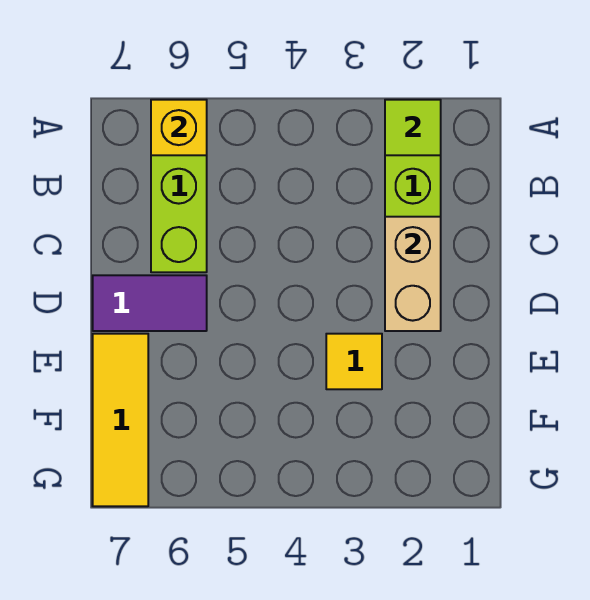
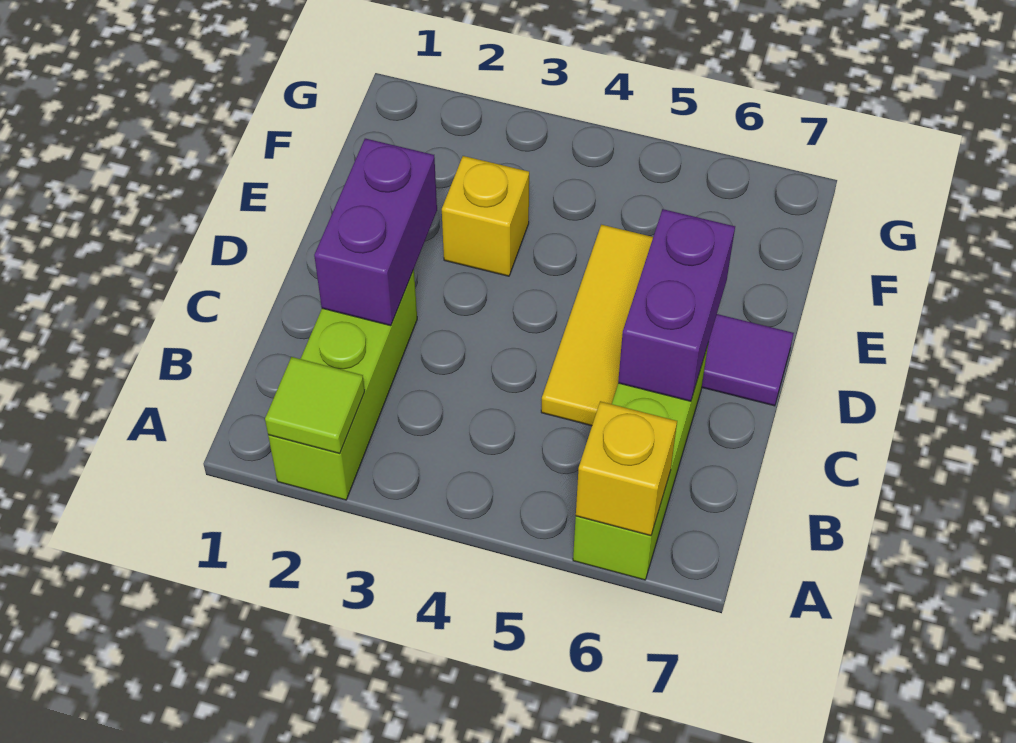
tan brick C2:D2 level 2 -> purple brick C2:D2 level 2
none -> purple brick C6:D6 level 2
yellow tile E3 level 1 -> yellow brick E3 level 1
yellow tile E7:G7 level 1 -> yellow tile C5:E5 level 1

